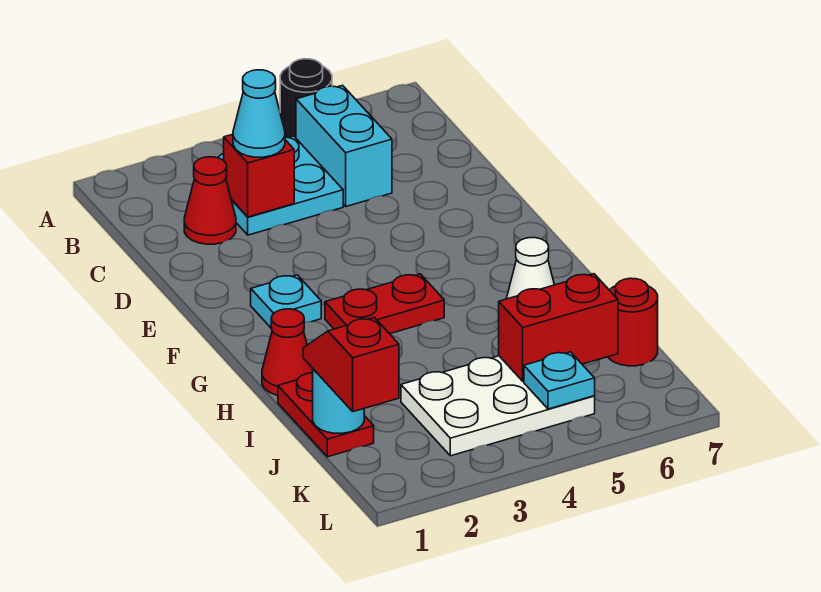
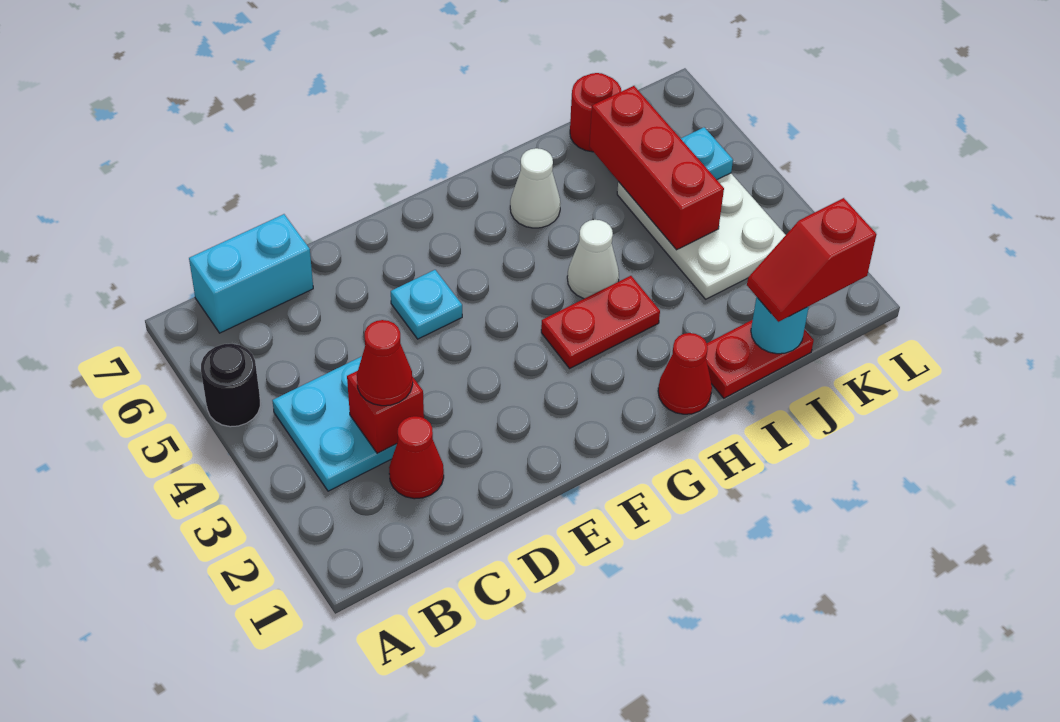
cyan brick B5:C5 level 1 -> cyan brick B7:C7 level 1
cyan cone C3 level 3 -> red cone C3 level 3
cyan plate F2 level 1 -> cyan plate E5 level 1
red plate G3:G4 level 1 -> red plate G3:H3 level 1
none -> white cone H4 level 1
red brick J5:J6 level 2 -> red brick J4:J6 level 2

